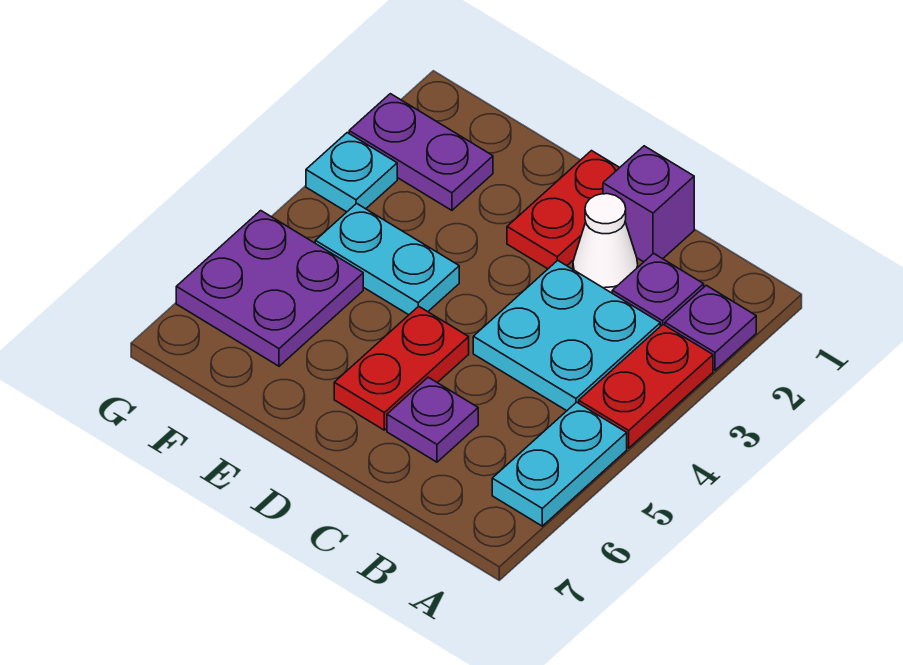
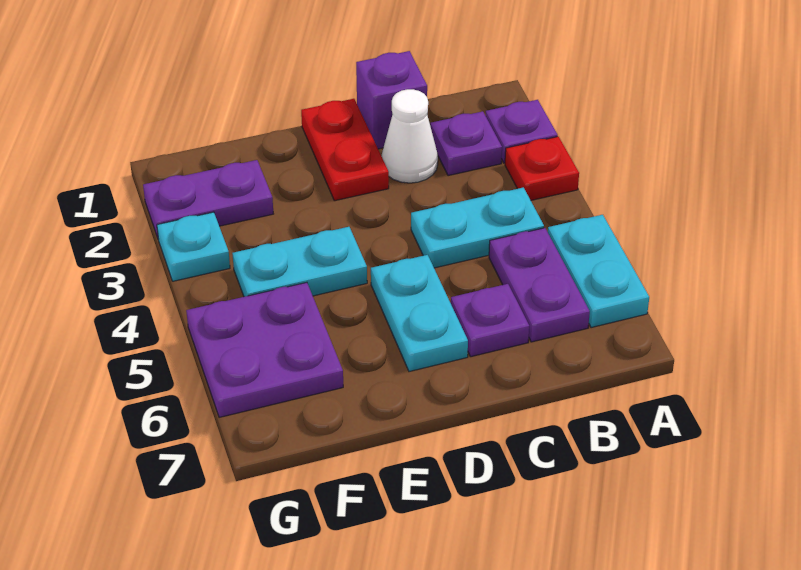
red plate A3:A4 level 1 -> red plate A3 level 1
cyan plate B3:C4 level 1 -> cyan plate B4:C4 level 1
none -> purple plate B5:B6 level 1
red plate D5:D6 level 1 -> cyan plate D5:D6 level 1

